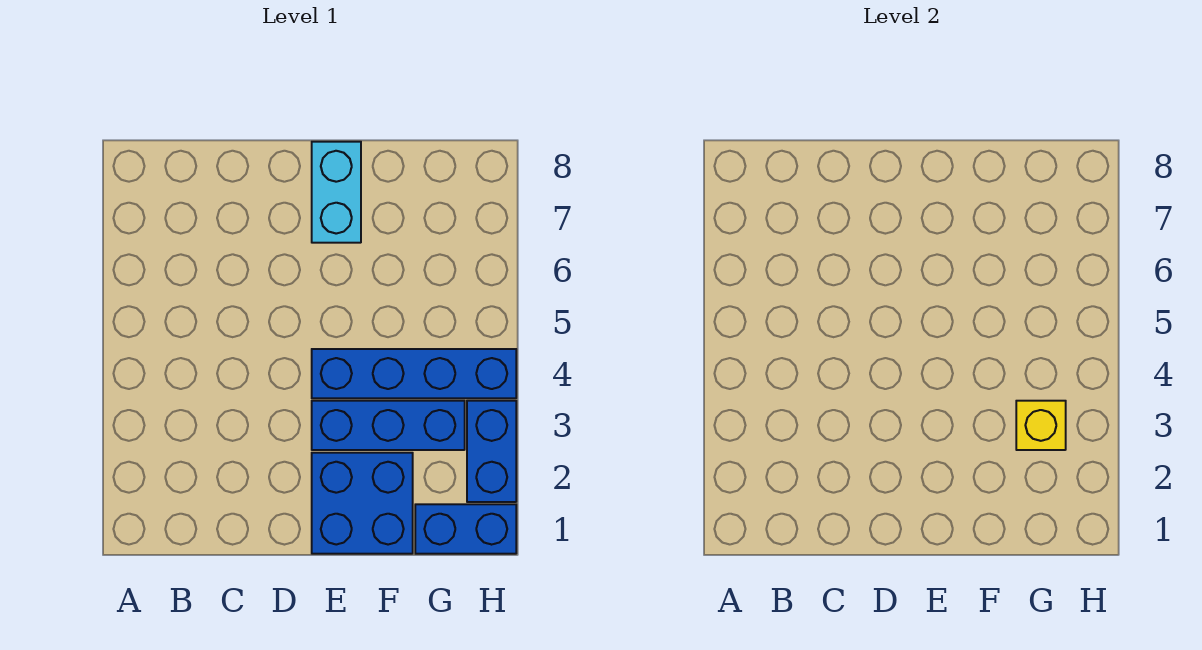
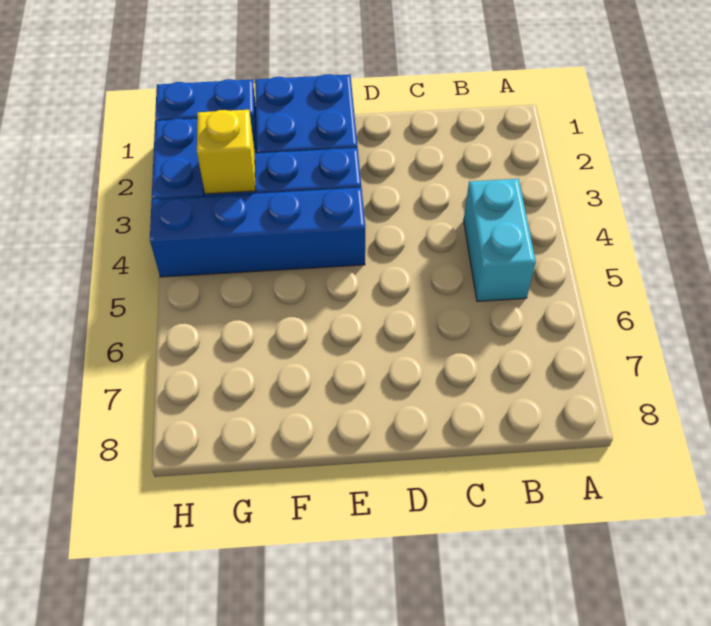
cyan brick E7:E8 level 1 -> cyan brick B4:B5 level 1

